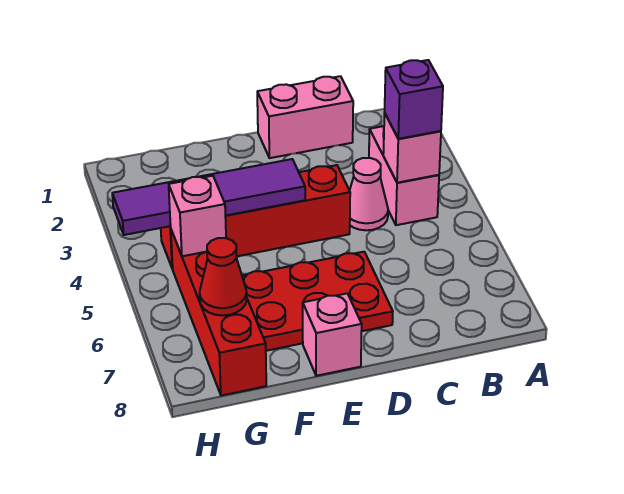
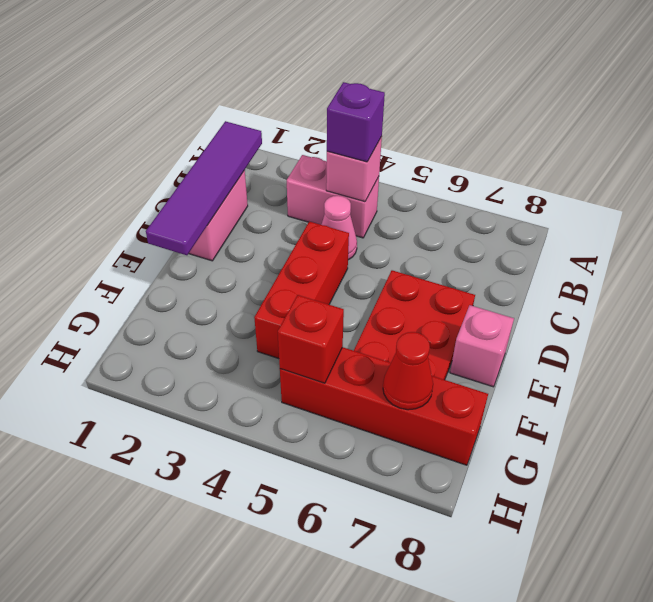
red brick D4:G4 level 1 -> red brick D4:F4 level 1
purple tile E4:H4 level 2 -> purple tile B1:E1 level 2
pink brick G5 level 2 -> red brick G5 level 2

